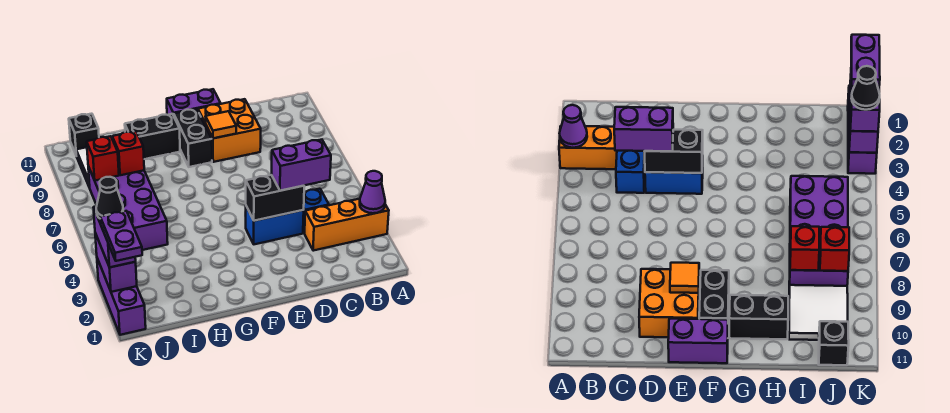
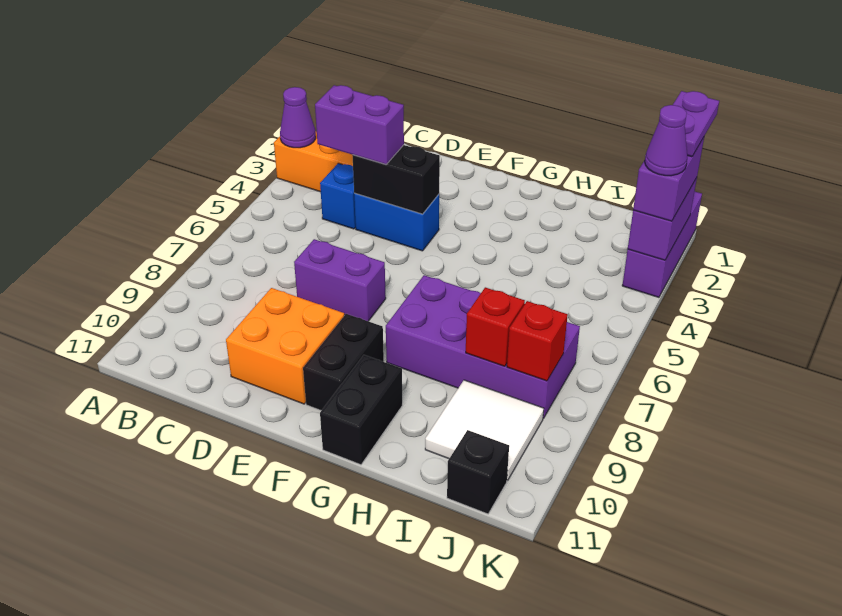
orange tile E9 level 2 -> none
purple brick E11:F11 level 1 -> purple brick D7:E7 level 1
black brick G10:H10 level 1 -> black brick G10:G11 level 1
purple brick I5:J8 level 1 -> purple brick G7:J8 level 1
black cone K3 level 4 -> purple cone K3 level 4

